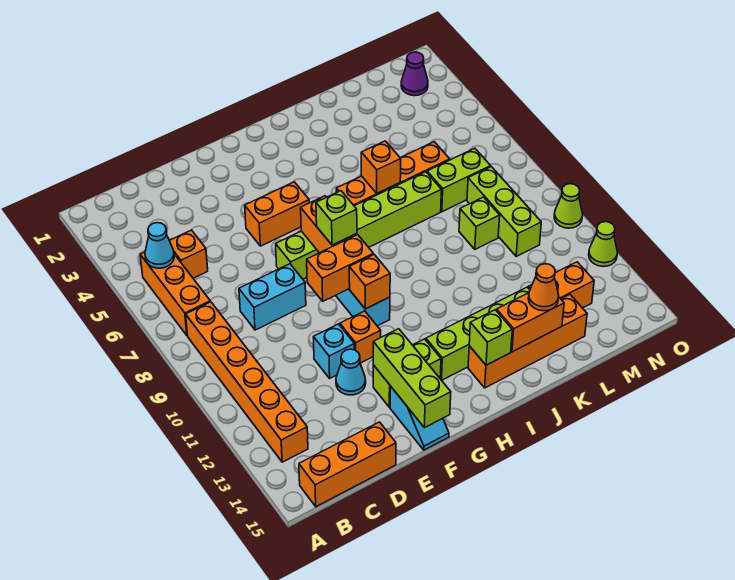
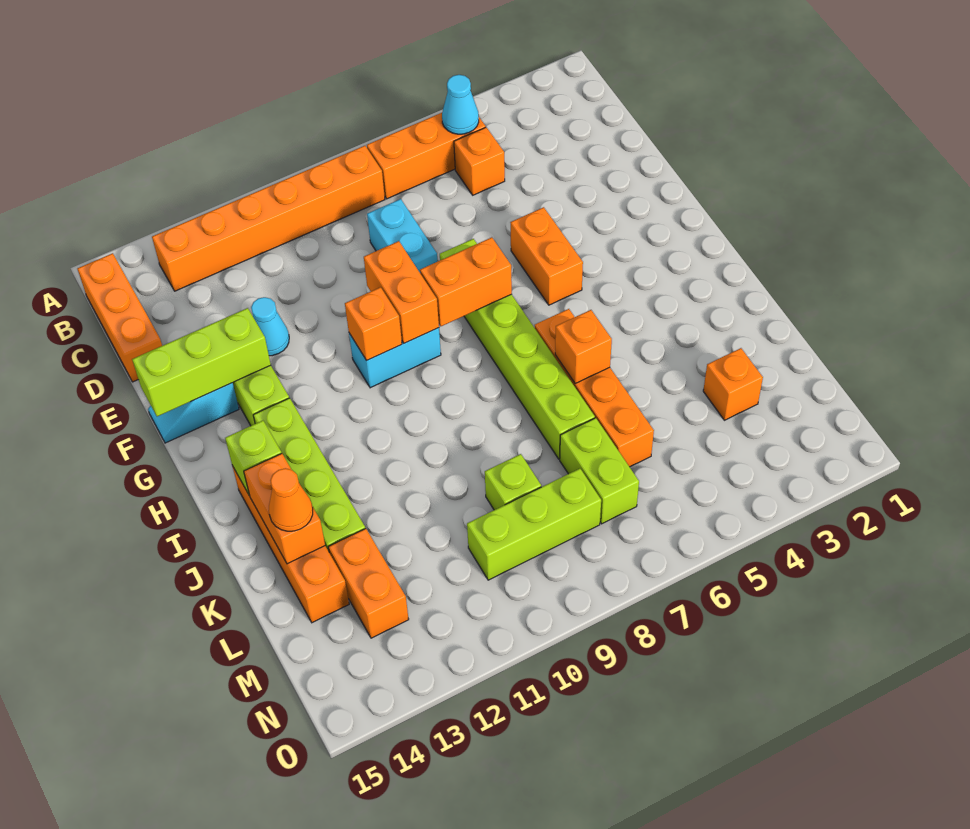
cyan brick E11 level 1 -> none
orange brick F11 level 1 -> orange brick L3 level 1
lime brick G8 level 3 -> none
purple cone N2 level 1 -> none
lime cone O10 level 1 -> none
lime cone O12 level 1 -> none

